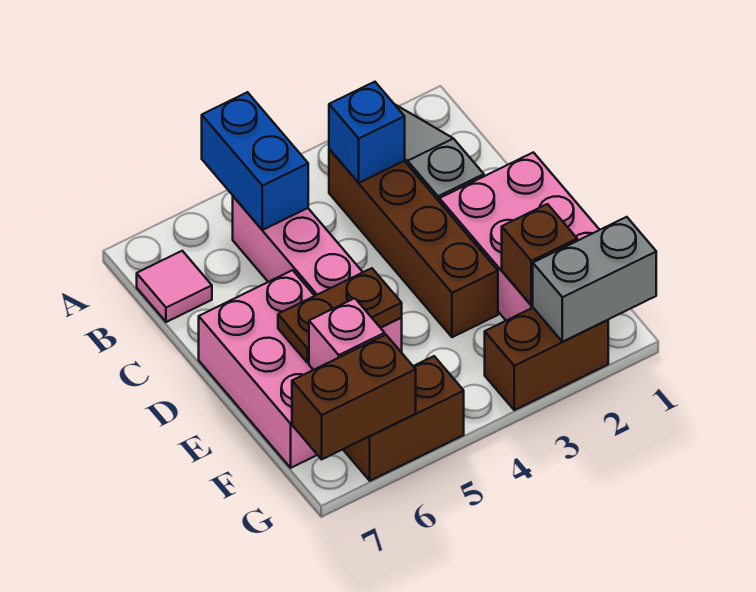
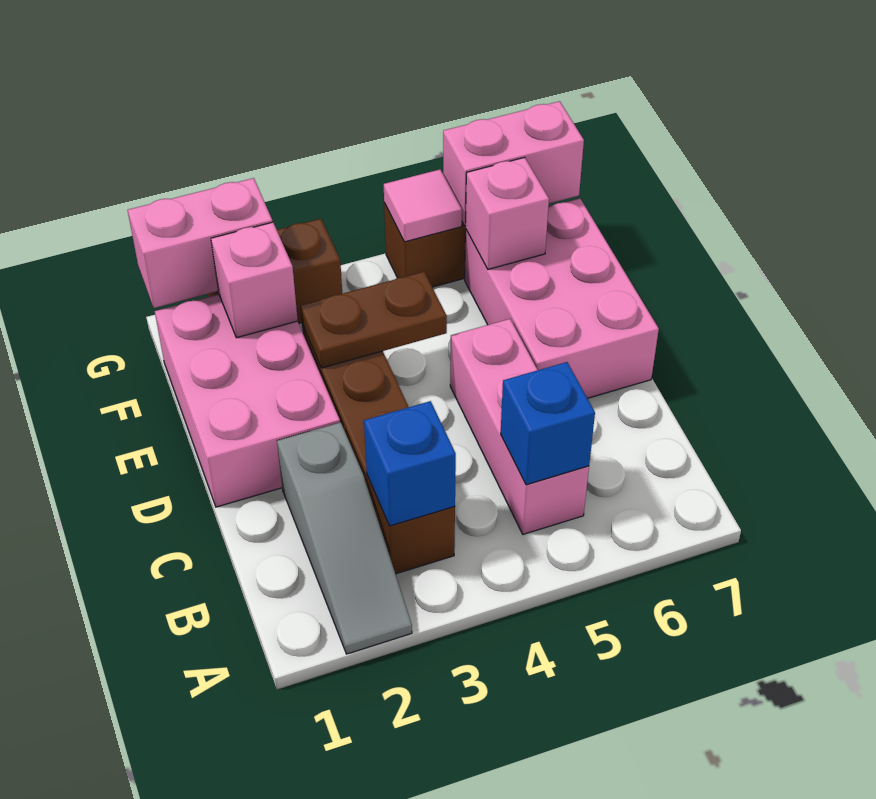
blue brick A5:B5 level 2 -> blue brick B5 level 2
pink brick B5:E5 level 1 -> pink brick B5:D5 level 1
pink tile B7 level 1 -> pink tile G5 level 2
brown plate E5:E6 level 2 -> brown plate E3:E4 level 2
brown brick F2 level 2 -> pink brick F2 level 2
grey brick G1:G2 level 2 -> pink brick G1:G2 level 2
brown brick G6:G7 level 2 -> pink brick G6:G7 level 2

